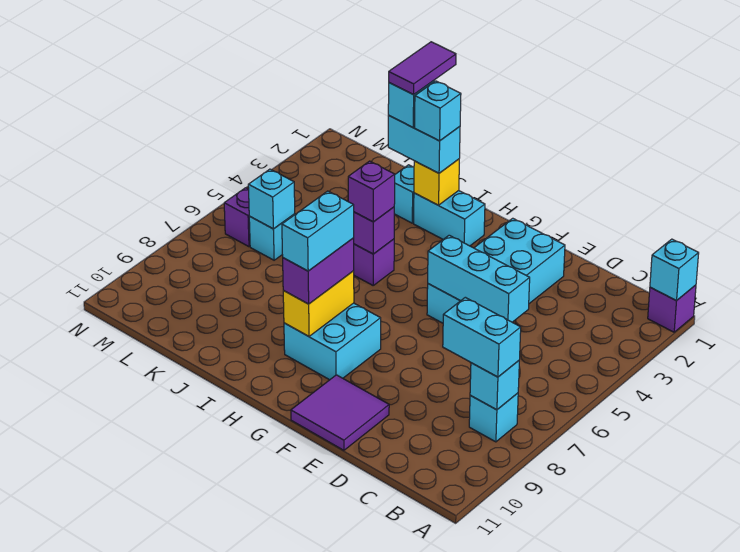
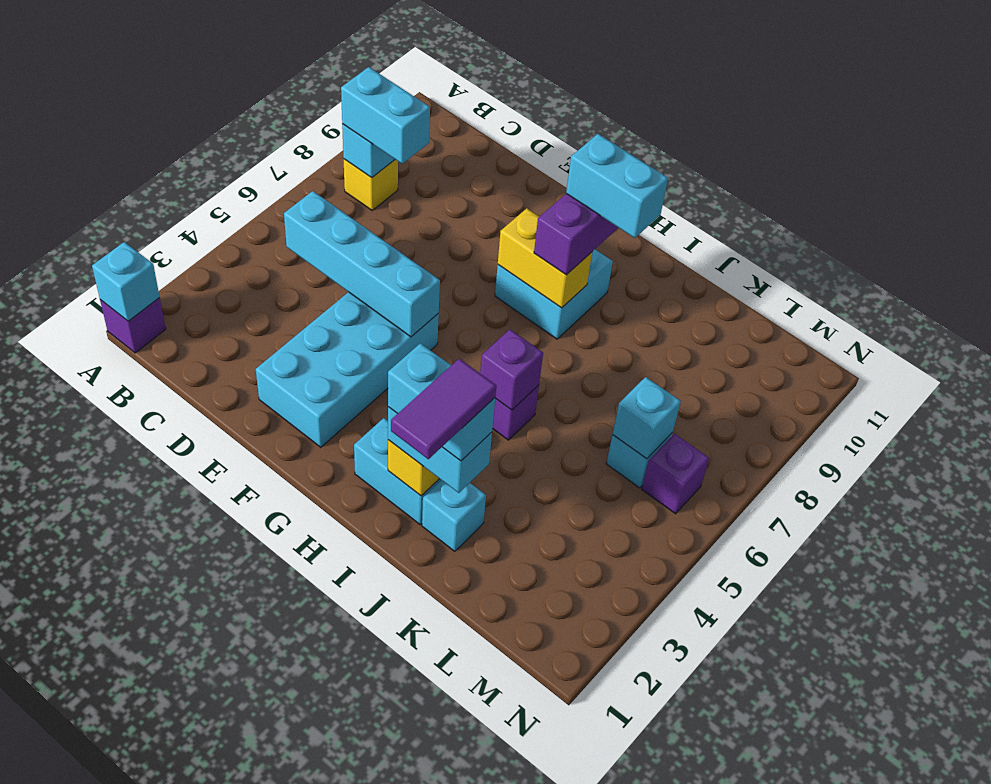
cyan brick B8 level 1 -> yellow brick B8 level 1
cyan brick D5:F5 level 2 -> cyan brick C5:F5 level 2
purple tile E10:F11 level 1 -> none
yellow brick H8:H9 level 2 -> yellow brick G8:H8 level 2
cyan brick H8:H9 level 4 -> cyan brick H9:I9 level 4
purple brick I5 level 3 -> none

